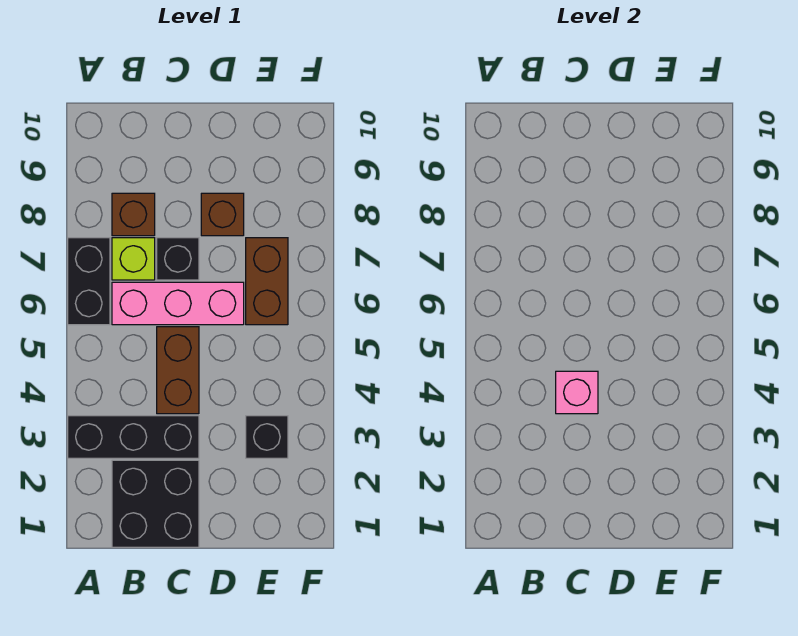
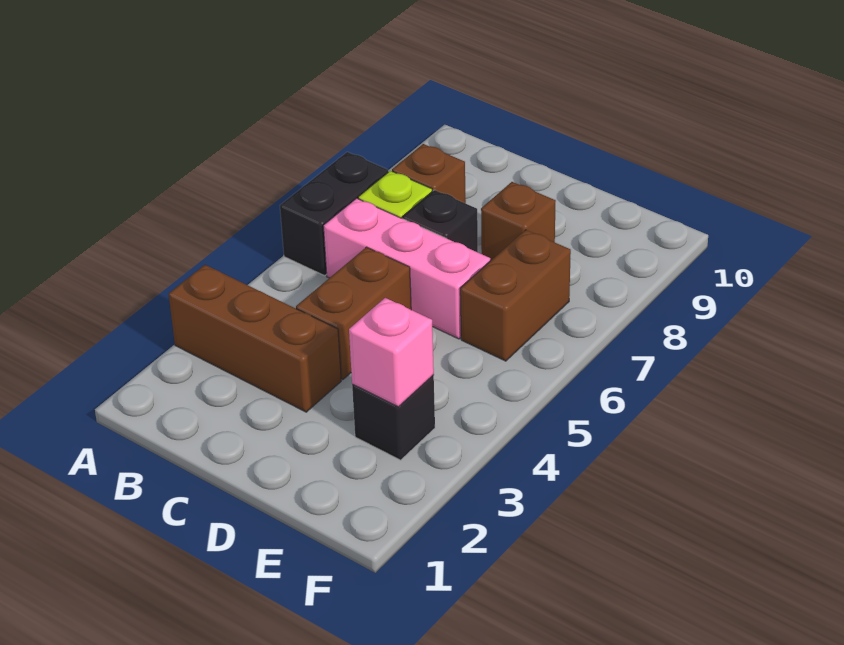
black brick A3:C3 level 1 -> brown brick A3:C3 level 1
black brick B1:C2 level 1 -> none
pink brick C4 level 2 -> pink brick E3 level 2

